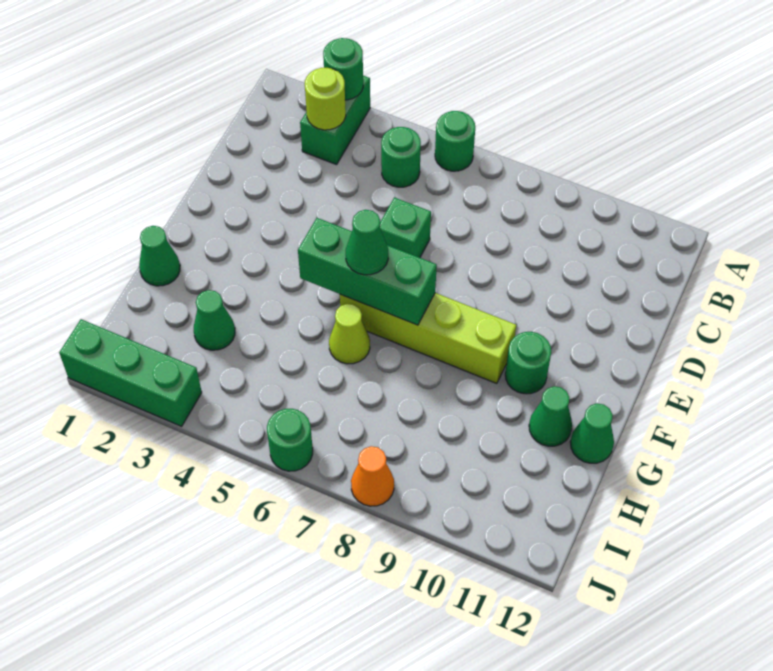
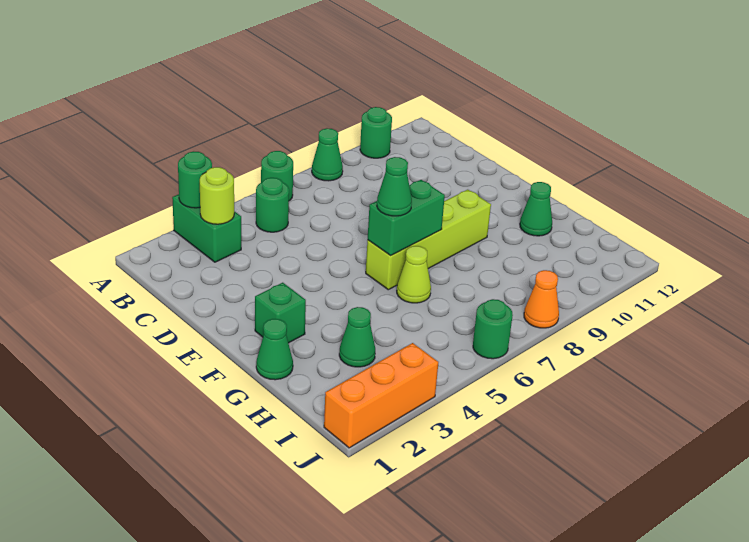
green brick D6 level 1 -> green brick F2 level 1
green brick F5:F7 level 2 -> green brick F6:F7 level 2
green round brick F10 level 1 -> green round brick A10 level 1
green cone G12 level 1 -> green cone A8 level 1
green brick J1:J3 level 1 -> orange brick J1:J3 level 1

